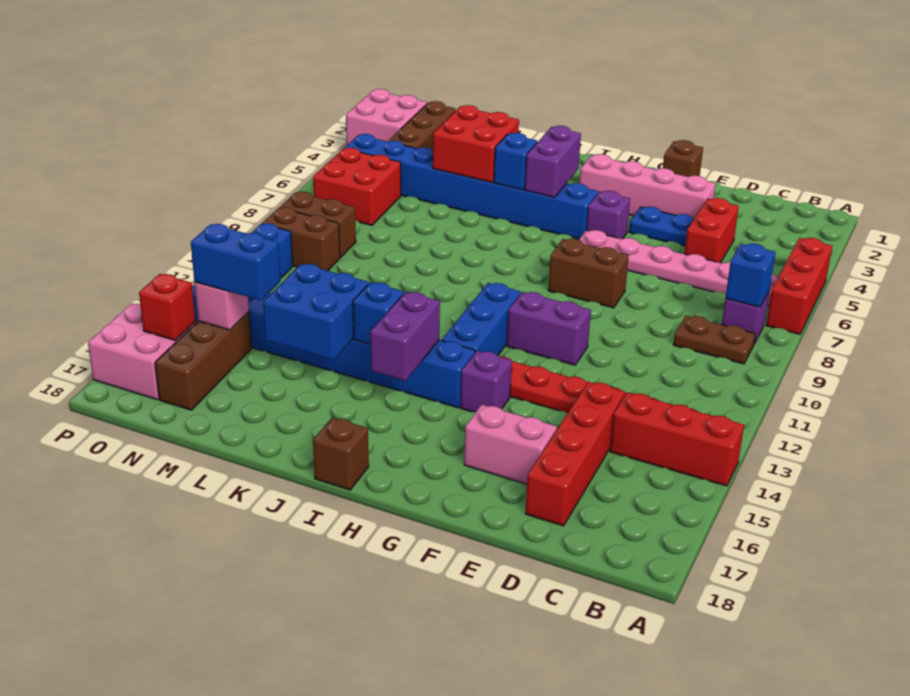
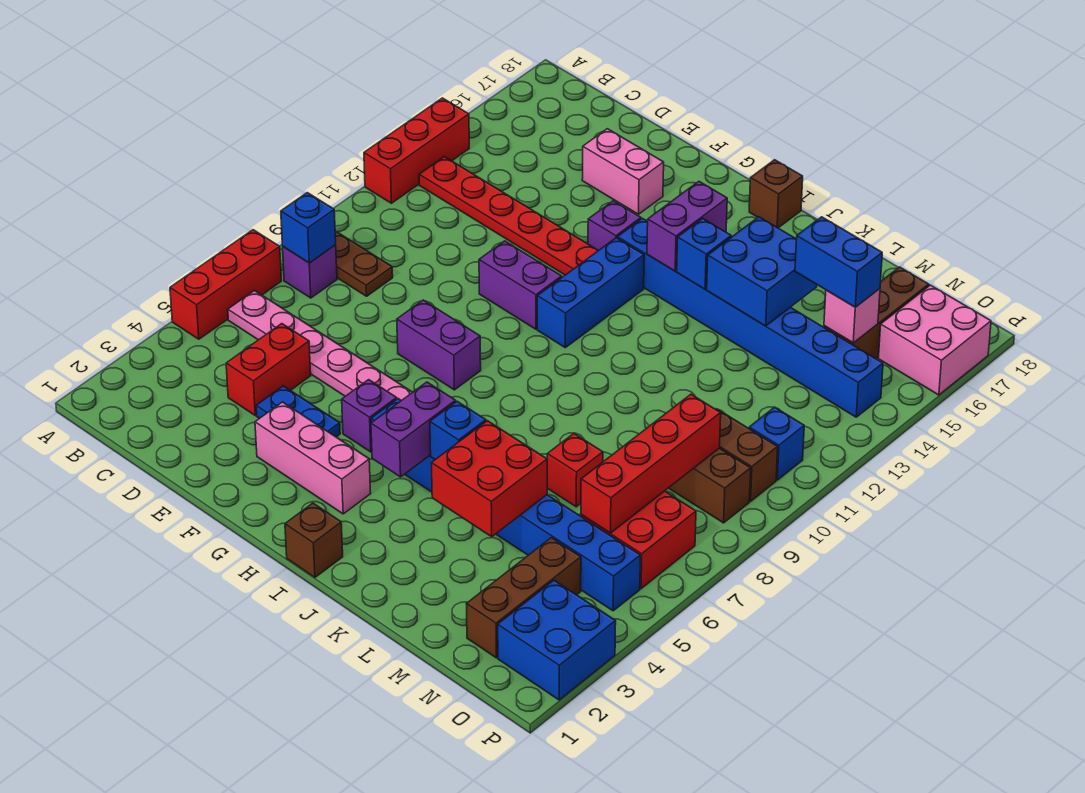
red brick A14:C14 level 1 -> red brick A12:A14 level 1
red brick D14:D17 level 1 -> red brick N6:N9 level 2
pink brick E3:H3 level 1 -> pink brick F3:H3 level 1
brown brick F1 level 1 -> brown brick I1 level 1
brown brick F8:G8 level 1 -> purple brick F8:G8 level 1
pink brick O2:P3 level 1 -> blue brick O2:P3 level 1
red brick O16 level 2 -> red brick L7 level 1

